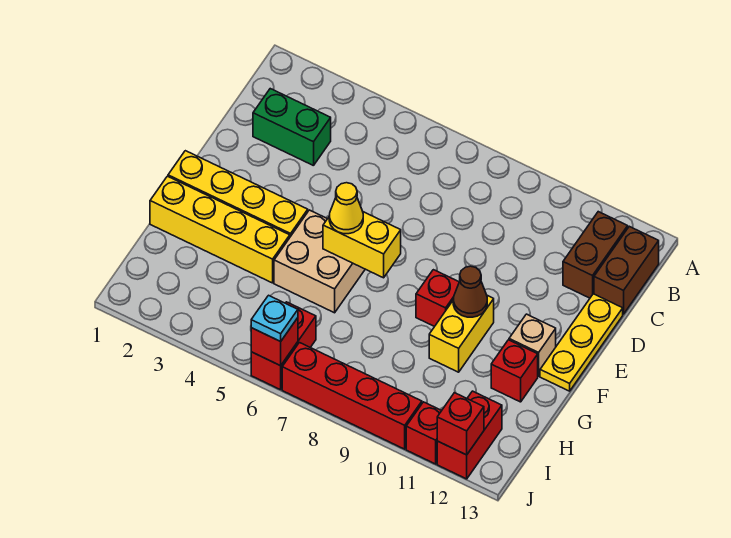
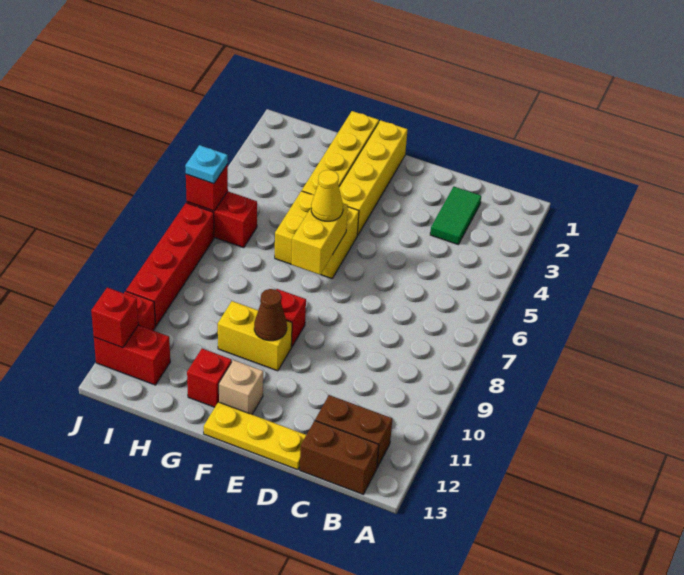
green brick C2:C3 level 1 -> green tile C2:C3 level 1
tan brick F5:G6 level 1 -> yellow brick F5:G6 level 1

